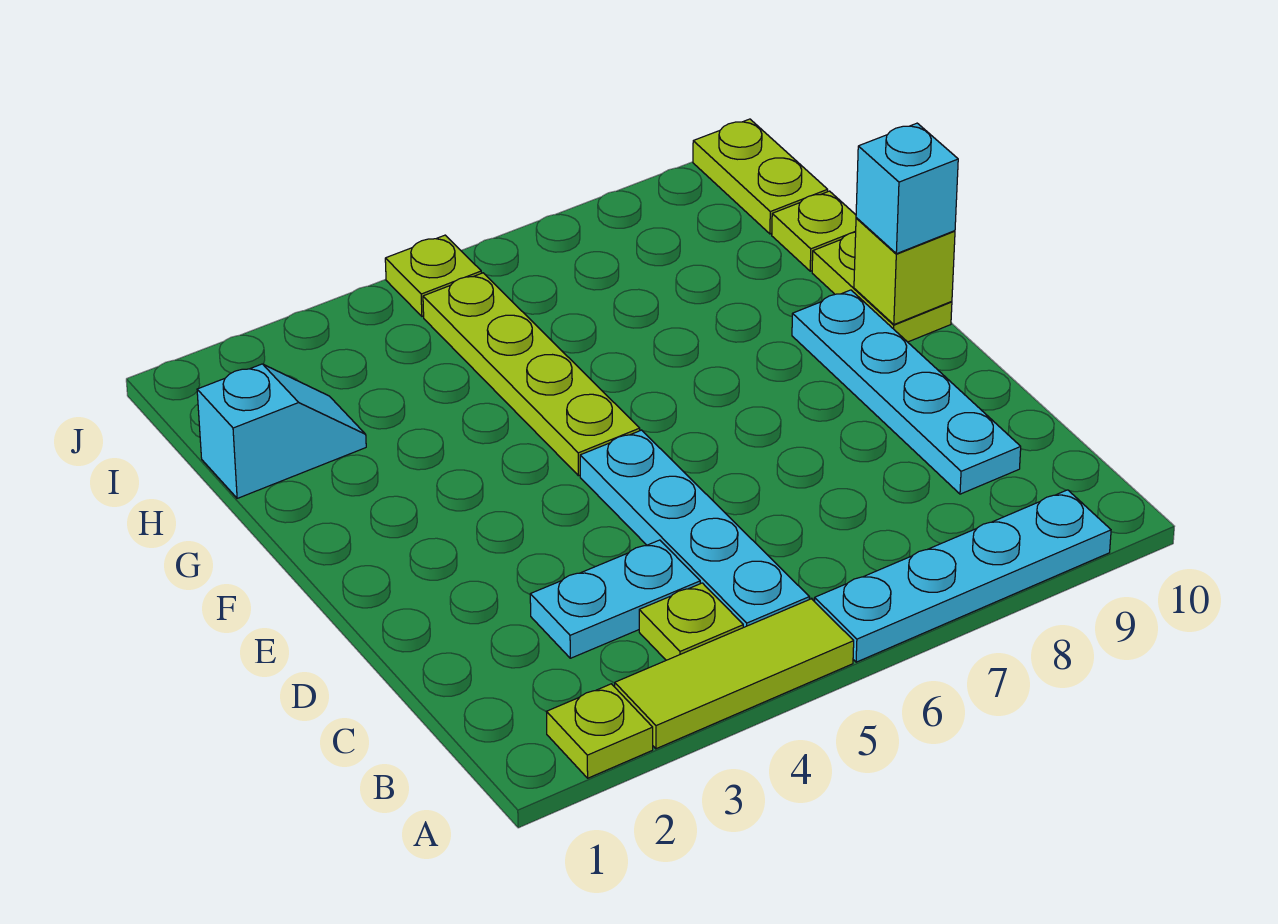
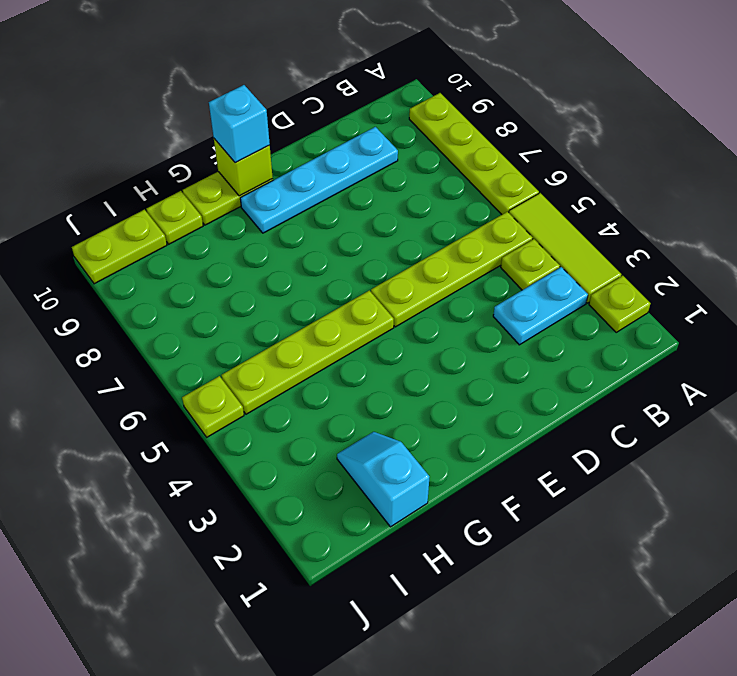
cyan plate A6:A9 level 1 -> lime plate A6:A9 level 1
cyan plate B5:E5 level 1 -> lime plate B5:E5 level 1
cyan plate C3:C4 level 1 -> cyan plate B3:C3 level 1

